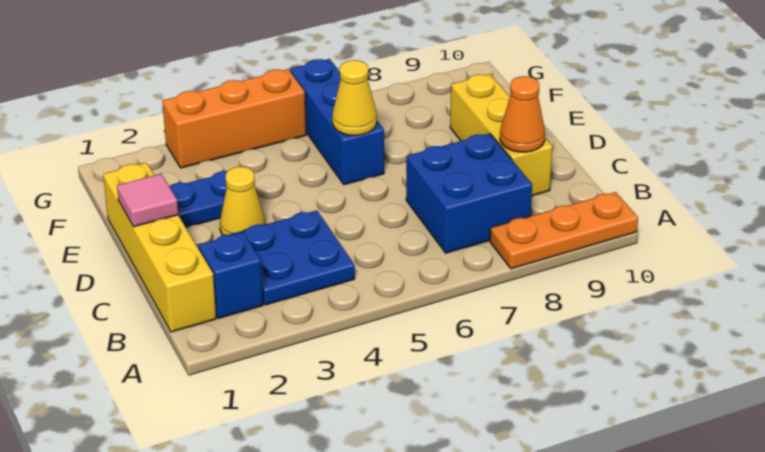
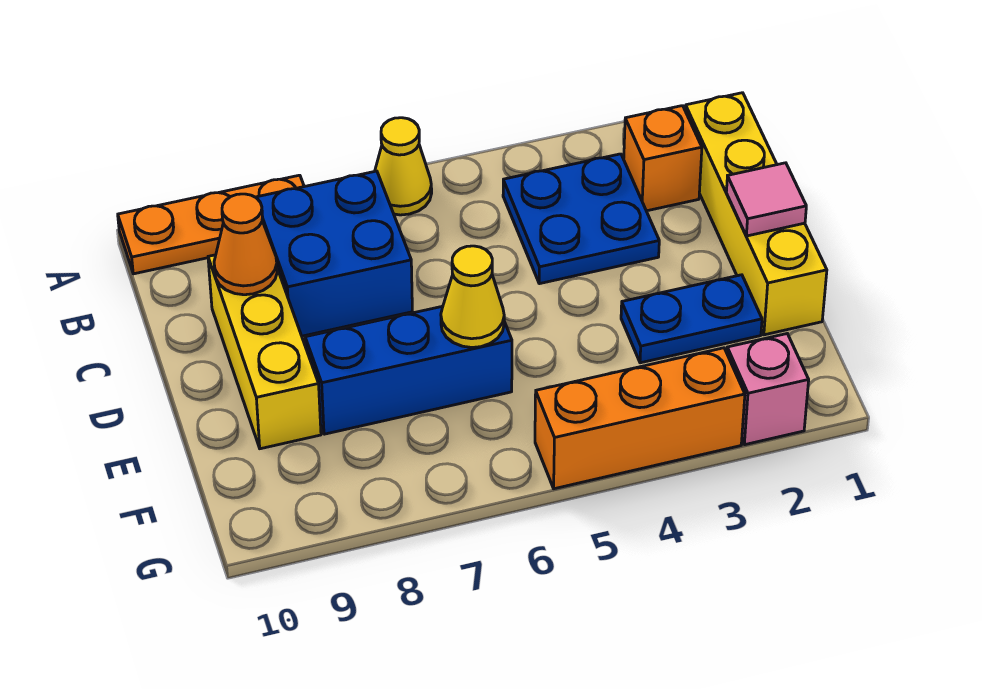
blue brick B2 level 1 -> orange brick B2 level 1
yellow cone D3 level 1 -> yellow cone A6 level 1
blue brick E6:G6 level 1 -> blue brick E6:E8 level 1
none -> pink brick G2 level 1

